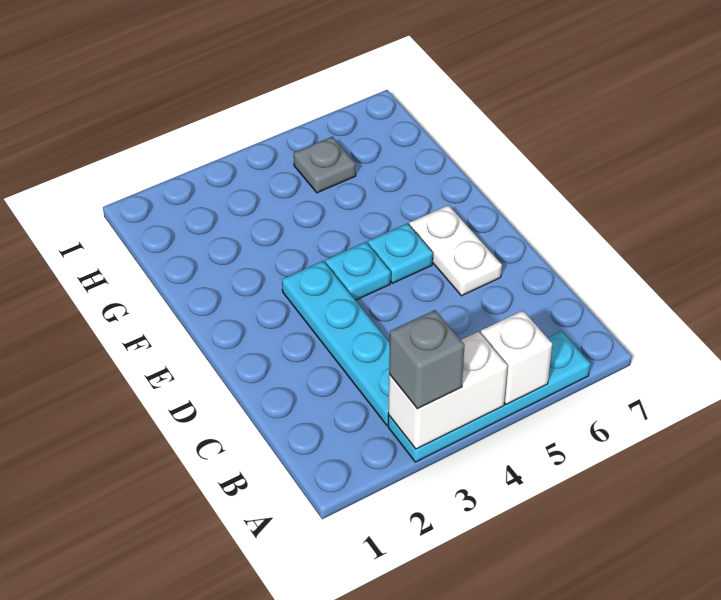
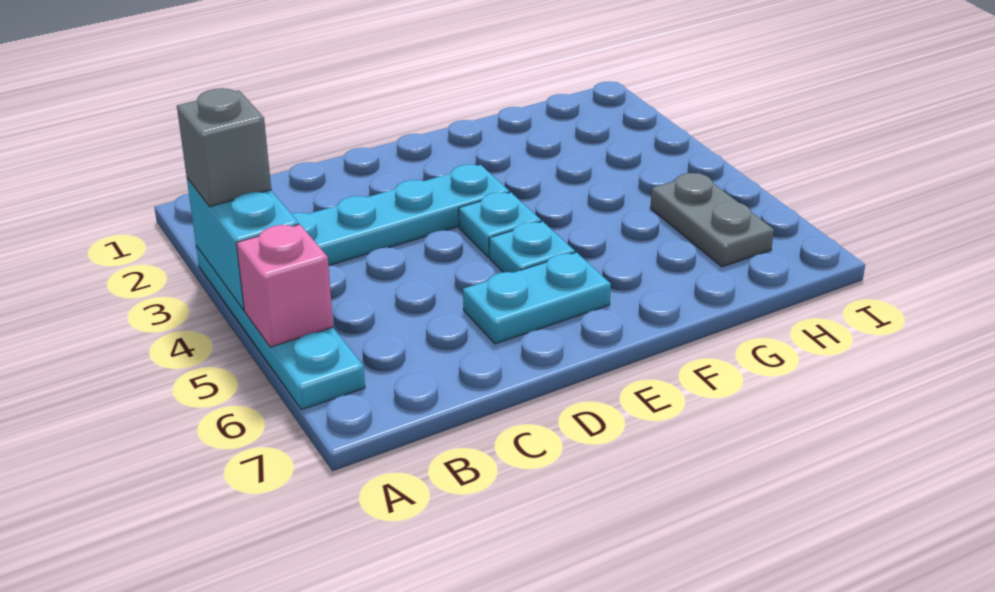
white brick A3:A4 level 2 -> cyan brick A3:A4 level 2
white brick A5 level 2 -> pink brick A5 level 2
white plate D6:E6 level 1 -> cyan plate D6:E6 level 1
grey plate H5 level 1 -> grey plate H5:H6 level 1

